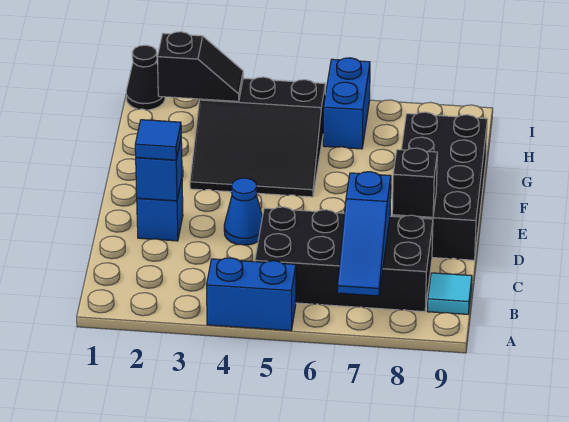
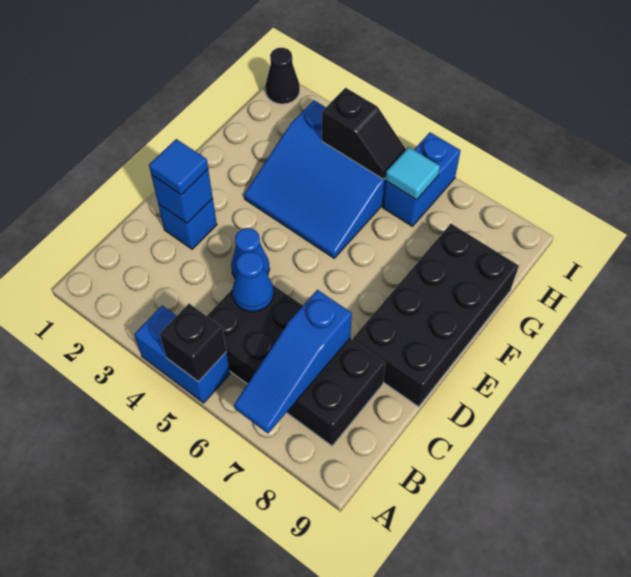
cyan tile B9 level 1 -> cyan tile H6 level 2
none -> blue cone C5 level 2
black brick D8 level 2 -> black brick A5 level 2
black slope F3:H5 level 1 top H -> blue slope F3:H5 level 1 top H
black slope H2:H3 level 2 top 2 -> black slope H4:H5 level 2 top 4

